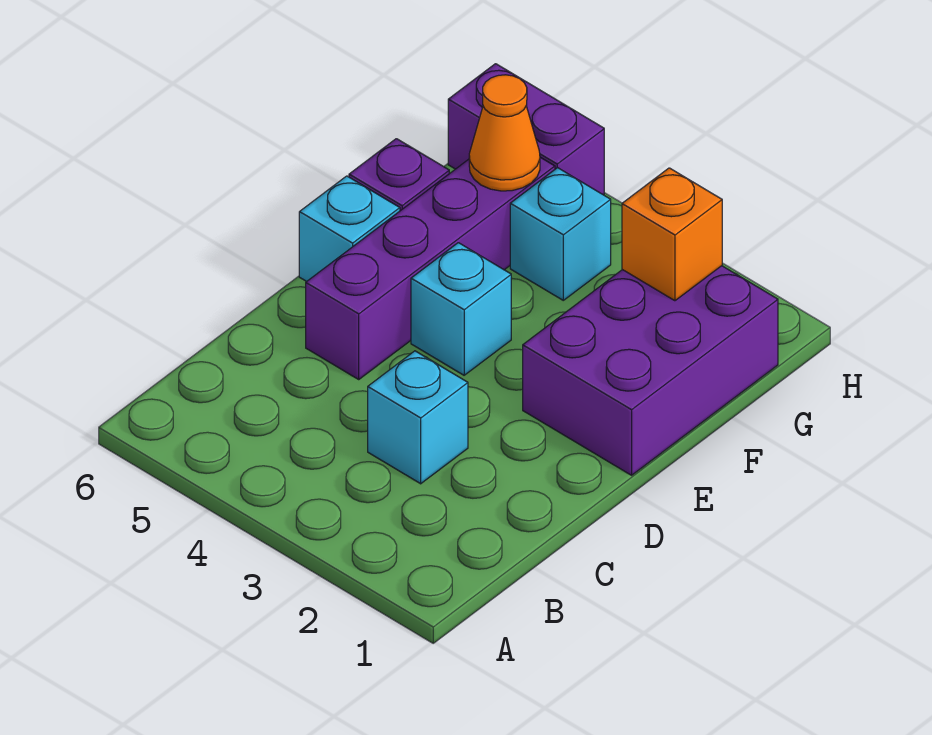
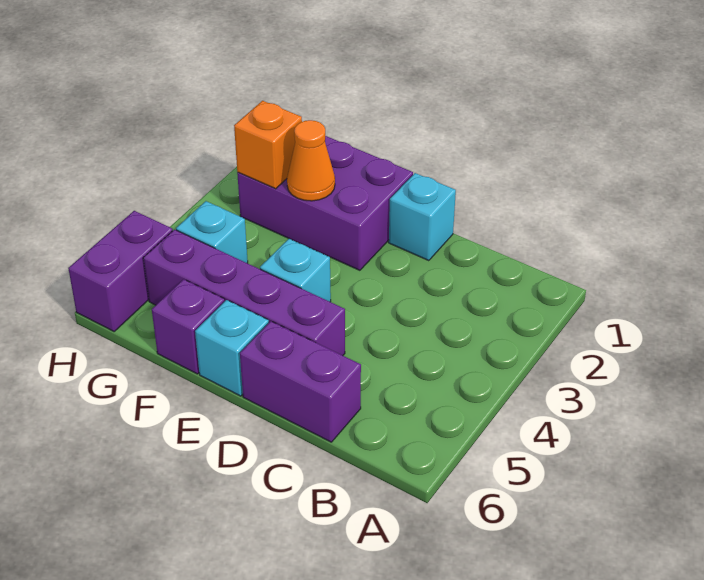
cyan brick C3 level 1 -> cyan brick D1 level 1
none -> purple brick C6:D6 level 1
orange cone G5 level 2 -> orange cone F2 level 2

